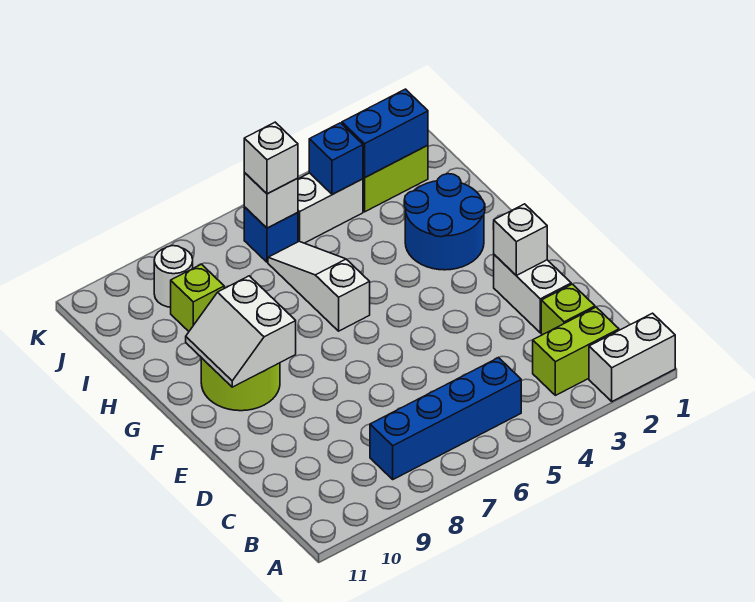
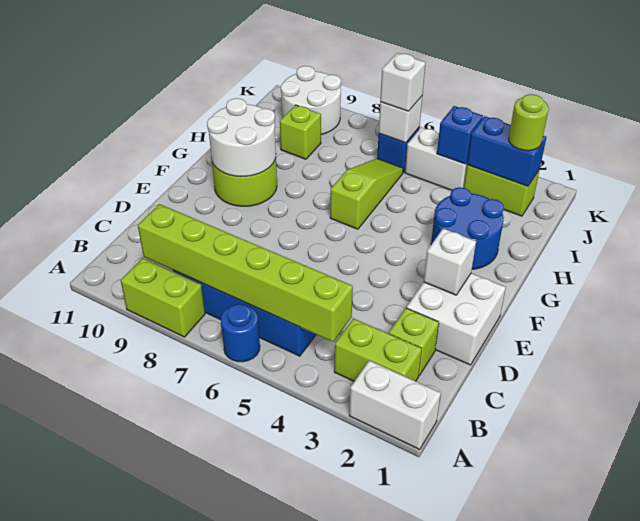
none -> blue round brick A6 level 1
none -> lime brick A8:A9 level 1
none -> lime brick B4:B9 level 2
white brick D2:E2 level 1 -> white brick D1:E2 level 1
white slope F9:G10 level 2 top 9 -> white round brick F9:G10 level 2
white slope G6:I6 level 1 top G -> lime slope G6:I6 level 1 top G
none -> lime round brick J2 level 3
white round brick J9 level 1 -> white round brick J9:K10 level 1

